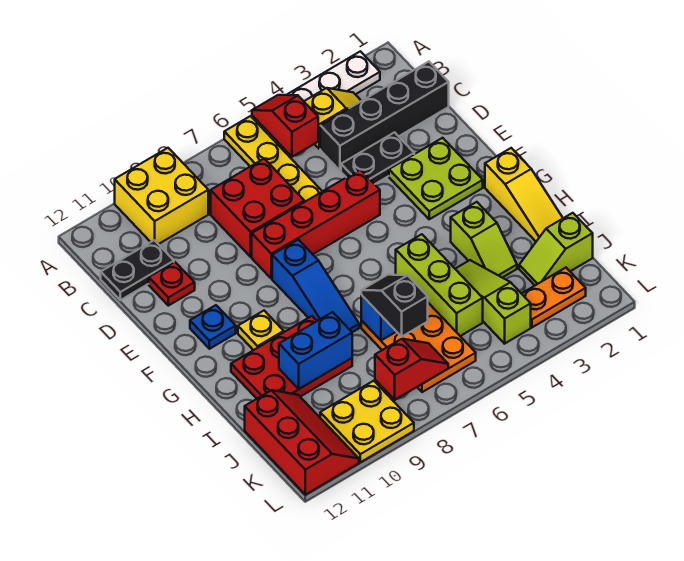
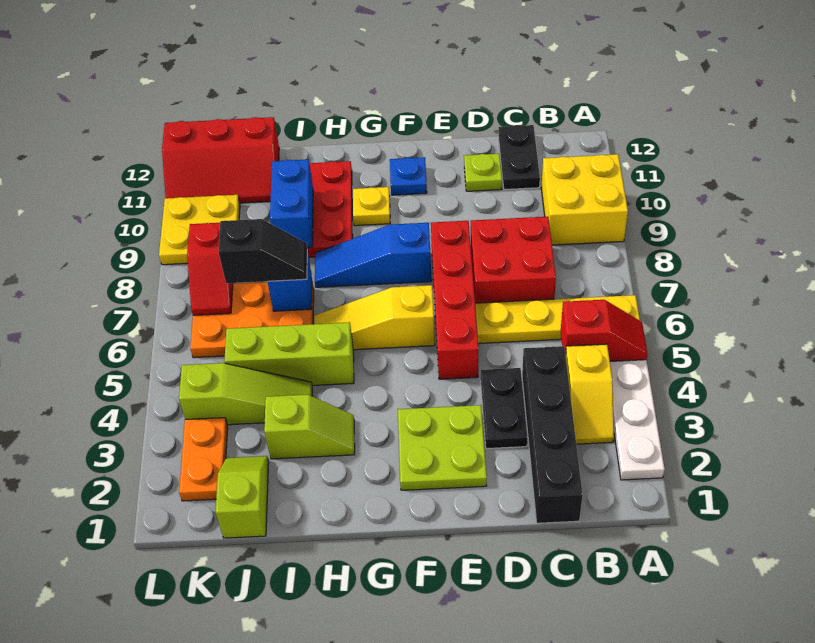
red plate D11 level 1 -> lime plate D11 level 1
yellow slope G1:I1 level 1 top G -> yellow slope F6:H6 level 1 top F
lime slope H3:I3 level 1 top H -> lime slope H3:I3 level 1 top I

